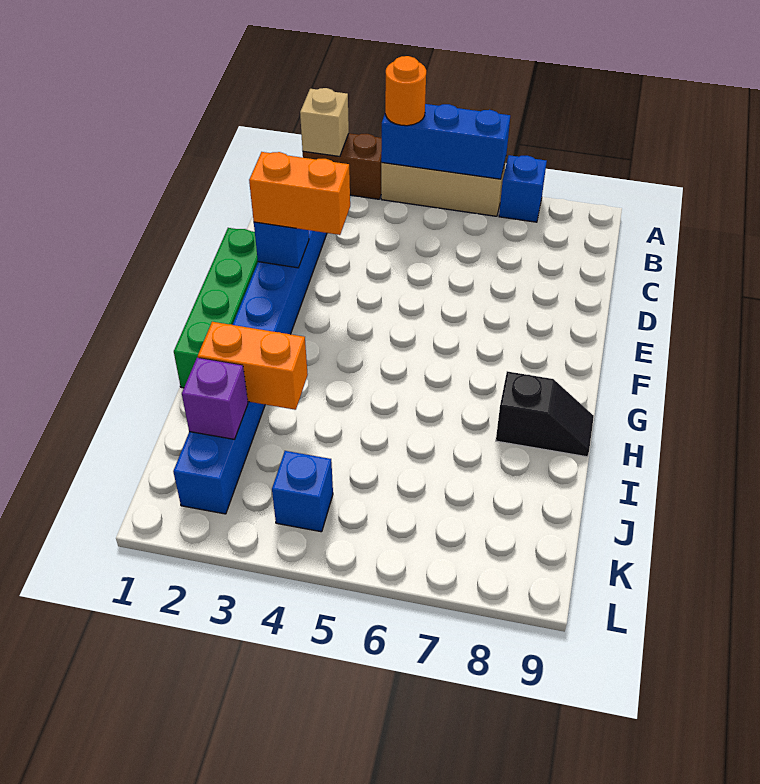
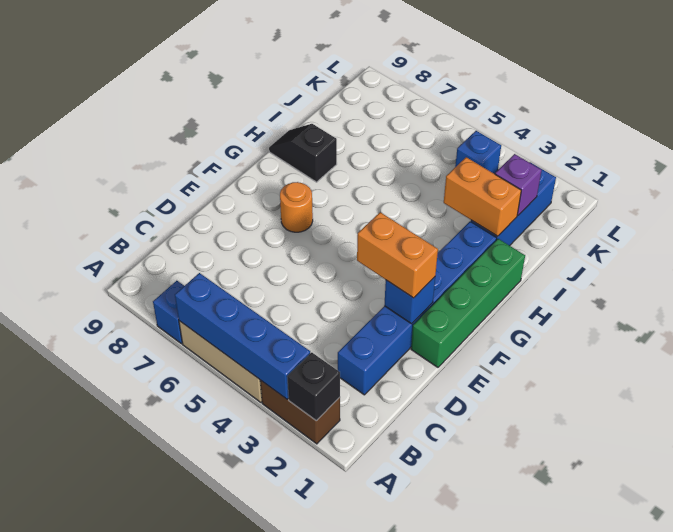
tan brick A2 level 2 -> black brick A2 level 2
blue brick A4:A6 level 2 -> blue brick A3:A6 level 2
orange round brick A4 level 3 -> orange round brick F7 level 1

